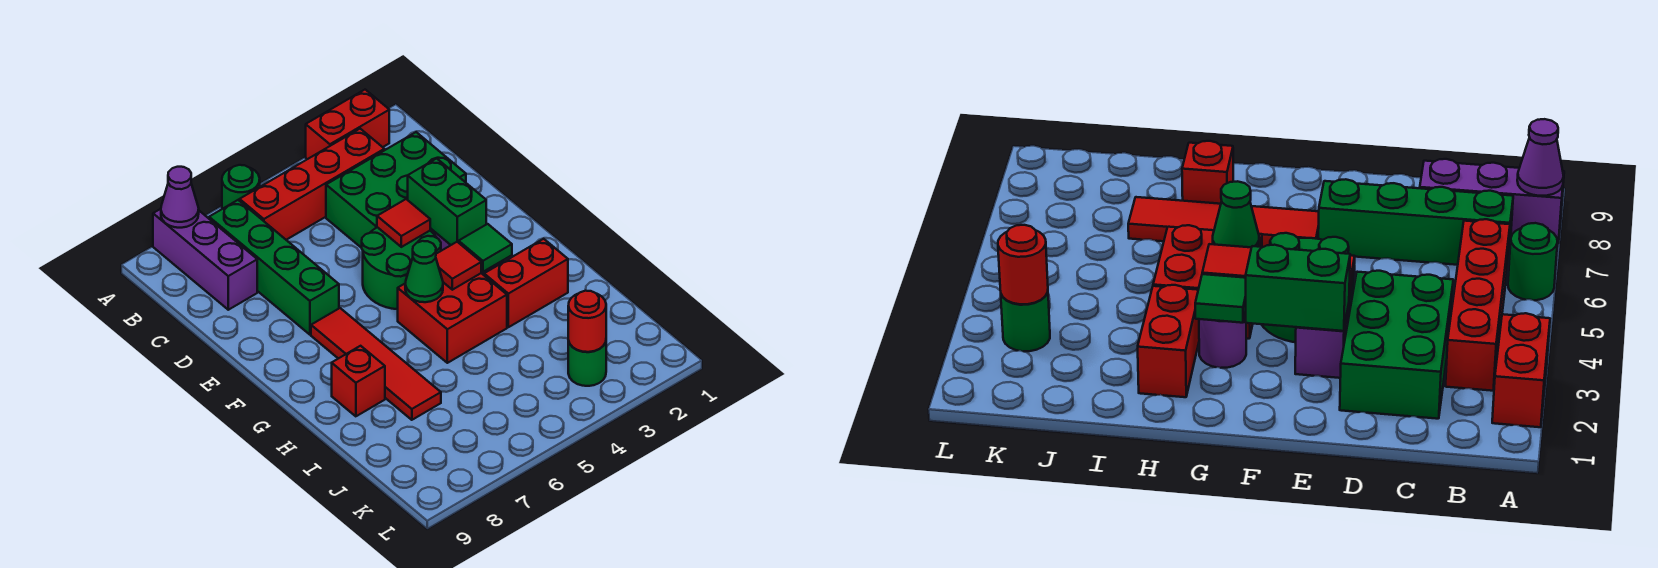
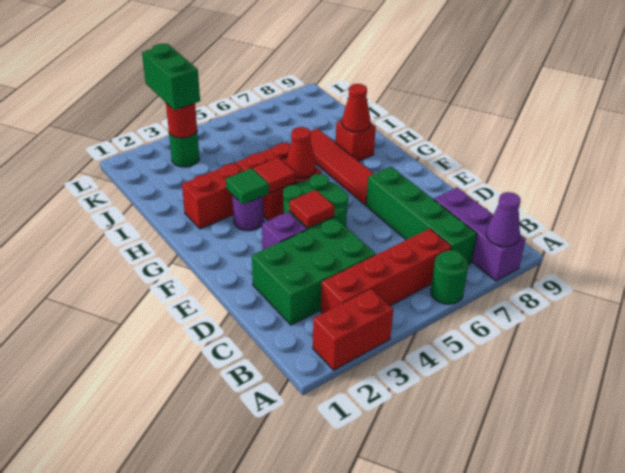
green brick E3:F3 level 2 -> green brick K3:L3 level 3
green cone G5 level 2 -> red cone G5 level 2
none -> red cone H8 level 2

